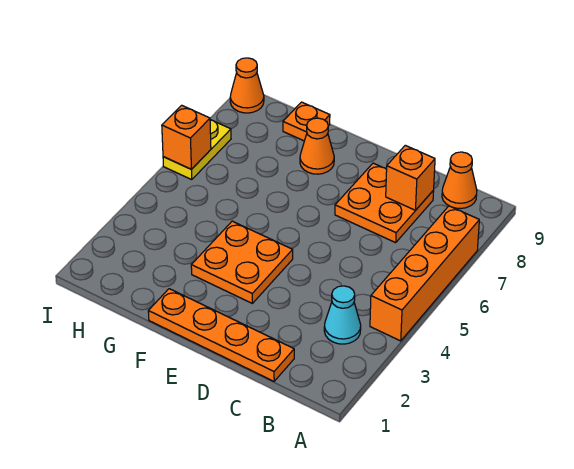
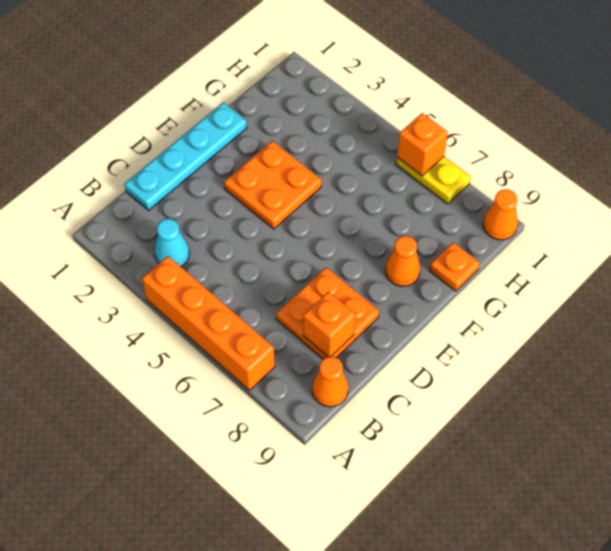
orange plate C1:F1 level 1 -> cyan plate C1:F1 level 1

